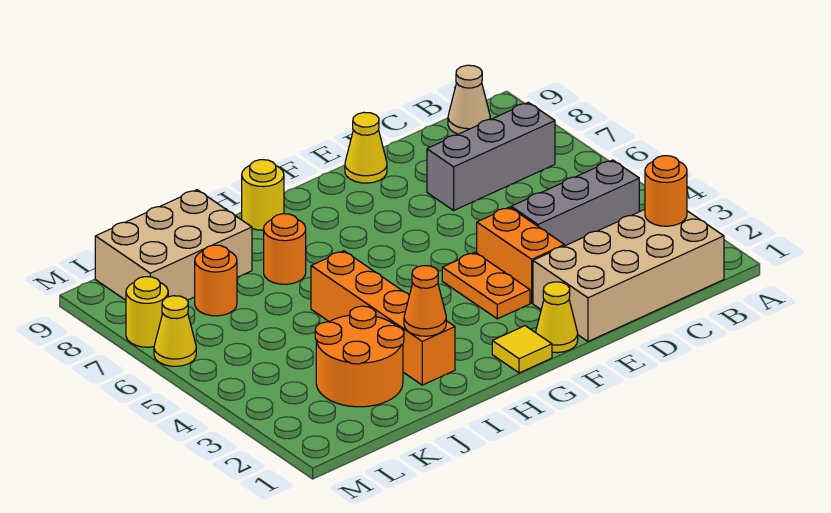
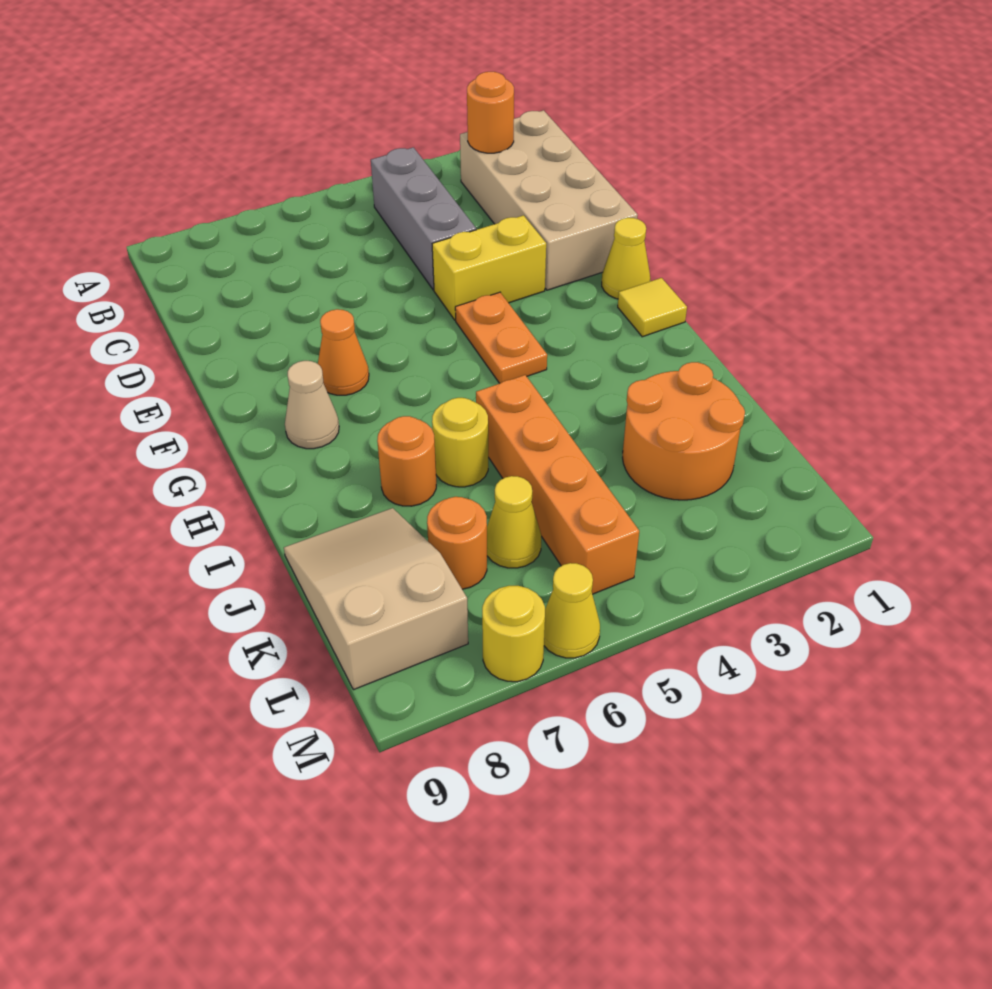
grey brick B7:D7 level 1 -> none
tan cone B9 level 1 -> tan cone G8 level 1
orange brick E3:E4 level 1 -> yellow brick E3:E4 level 1
yellow cone E9 level 1 -> yellow cone K6 level 1
orange plate F3:F4 level 1 -> orange plate F4:G4 level 1
yellow round brick H9 level 1 -> yellow round brick I6 level 1
orange brick I2:I5 level 1 -> orange brick I5:L5 level 1
orange cone I2 level 2 -> orange cone F7 level 1
tan brick J8:L9 level 1 -> tan slope J8:L9 level 1 top L

